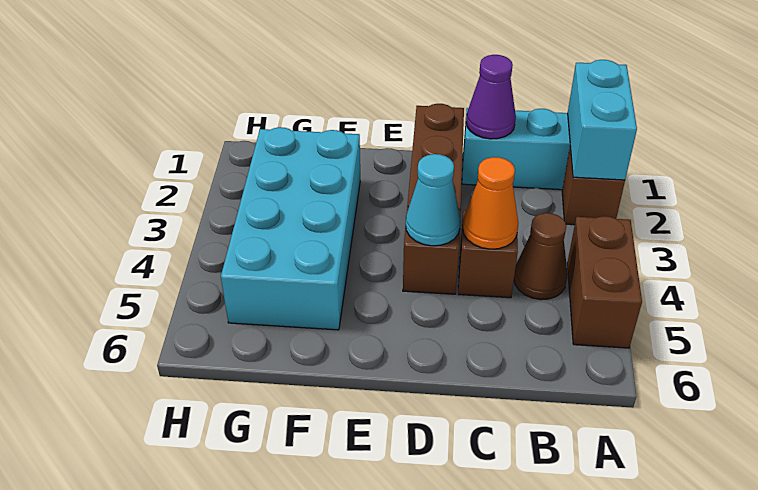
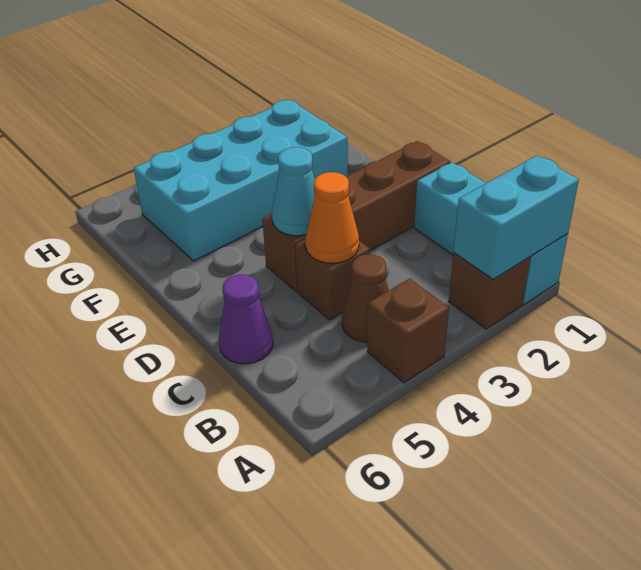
brown brick A4:A5 level 1 -> brown brick A4 level 1
purple cone C1 level 2 -> purple cone C6 level 1

